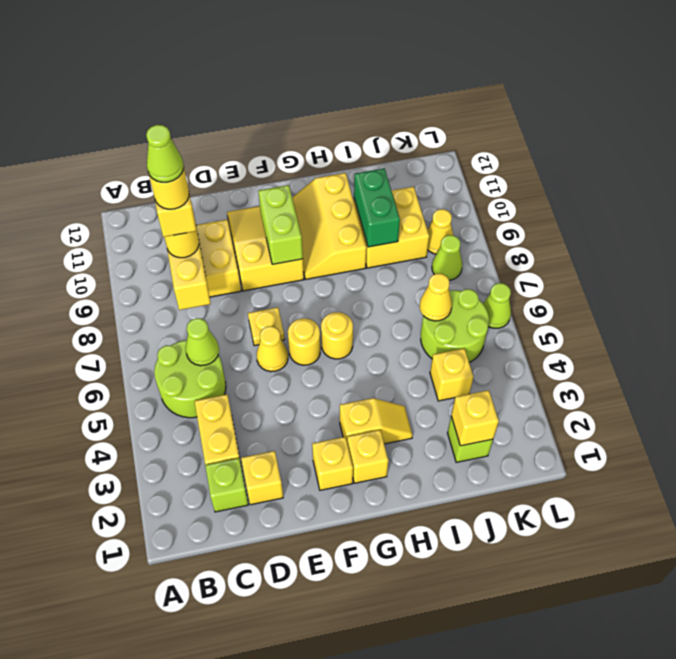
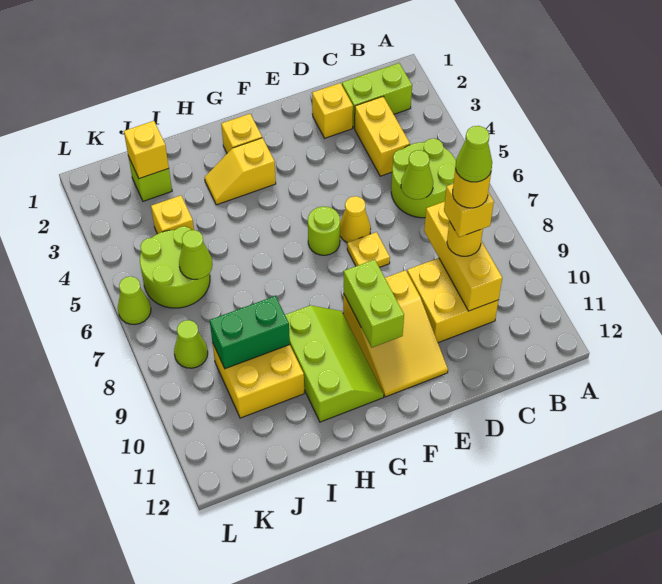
lime brick C2 level 1 -> lime brick B2:C2 level 1
yellow brick F2 level 1 -> none
yellow round brick F6 level 1 -> lime round brick F6 level 1
yellow round brick G6 level 1 -> none
yellow slope G9:H11 level 1 top H -> lime slope G9:H11 level 1 top H
green brick I9:I10 level 2 -> green brick I9:J9 level 2
yellow cone J6 level 2 -> lime cone J6 level 2
yellow cone K9 level 1 -> none

